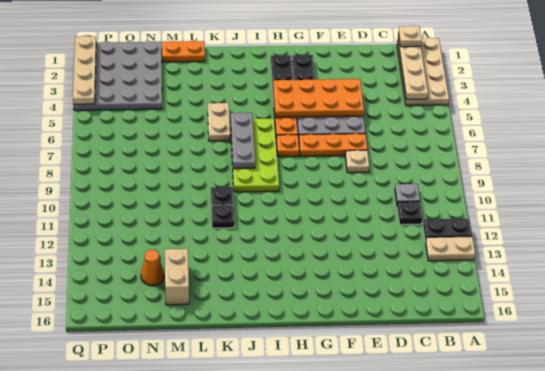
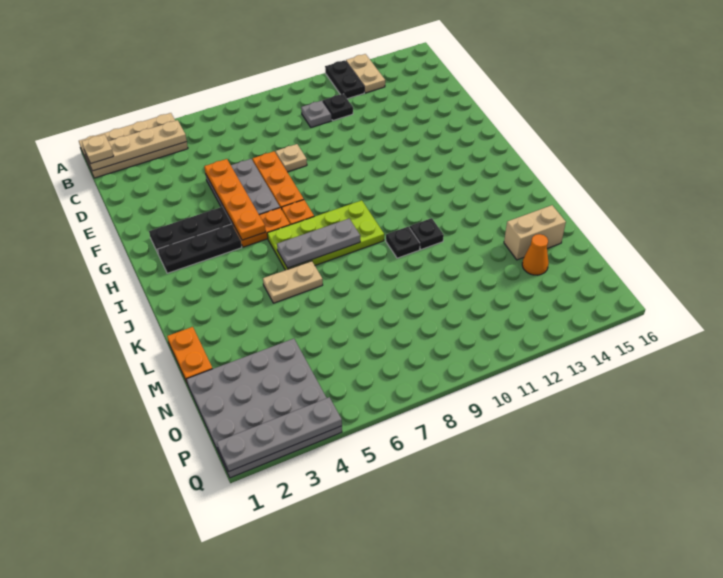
orange plate E4:H5 level 2 -> orange plate E5:H5 level 2
tan plate Q1:Q4 level 2 -> grey plate Q1:Q4 level 2

